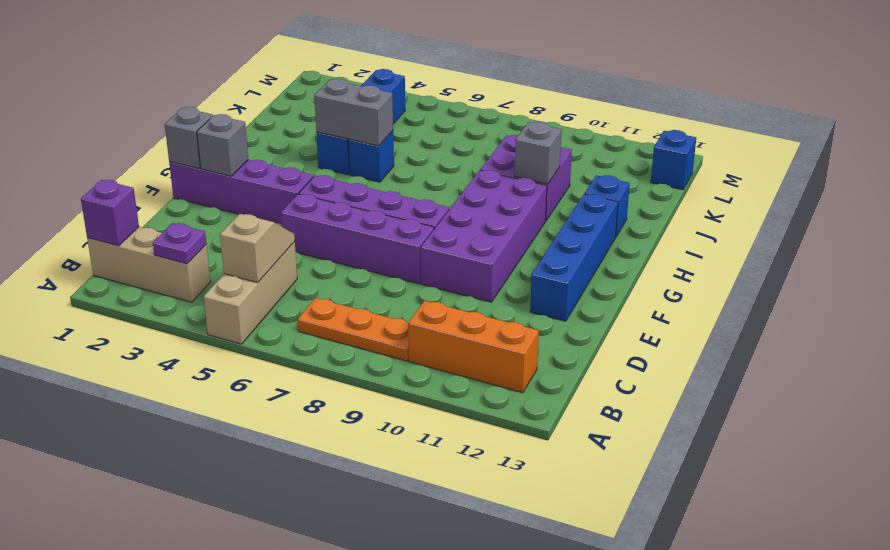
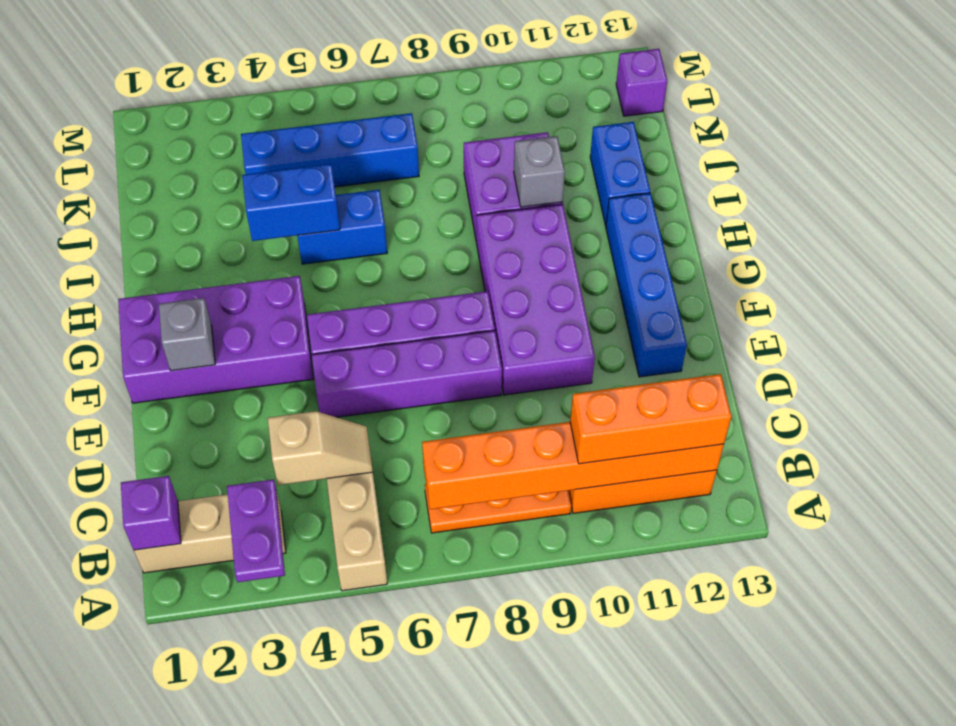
purple plate B3 level 2 -> purple plate A3:B3 level 2
tan slope B5:C5 level 2 top B -> tan slope C4:C5 level 2 top 4
none -> orange brick B7:B12 level 2
none -> orange brick B10:B12 level 3
purple brick F1:F4 level 1 -> purple brick F1:G4 level 1
grey brick F1 level 2 -> none
blue brick I4:L4 level 1 -> blue brick K4:K7 level 1
grey brick I4:I5 level 2 -> blue brick I4:I5 level 2
blue brick I5 level 1 -> blue brick I5:I6 level 1
blue brick I12 level 1 -> blue brick I12:J12 level 1
blue brick L13 level 1 -> purple brick L13 level 1

